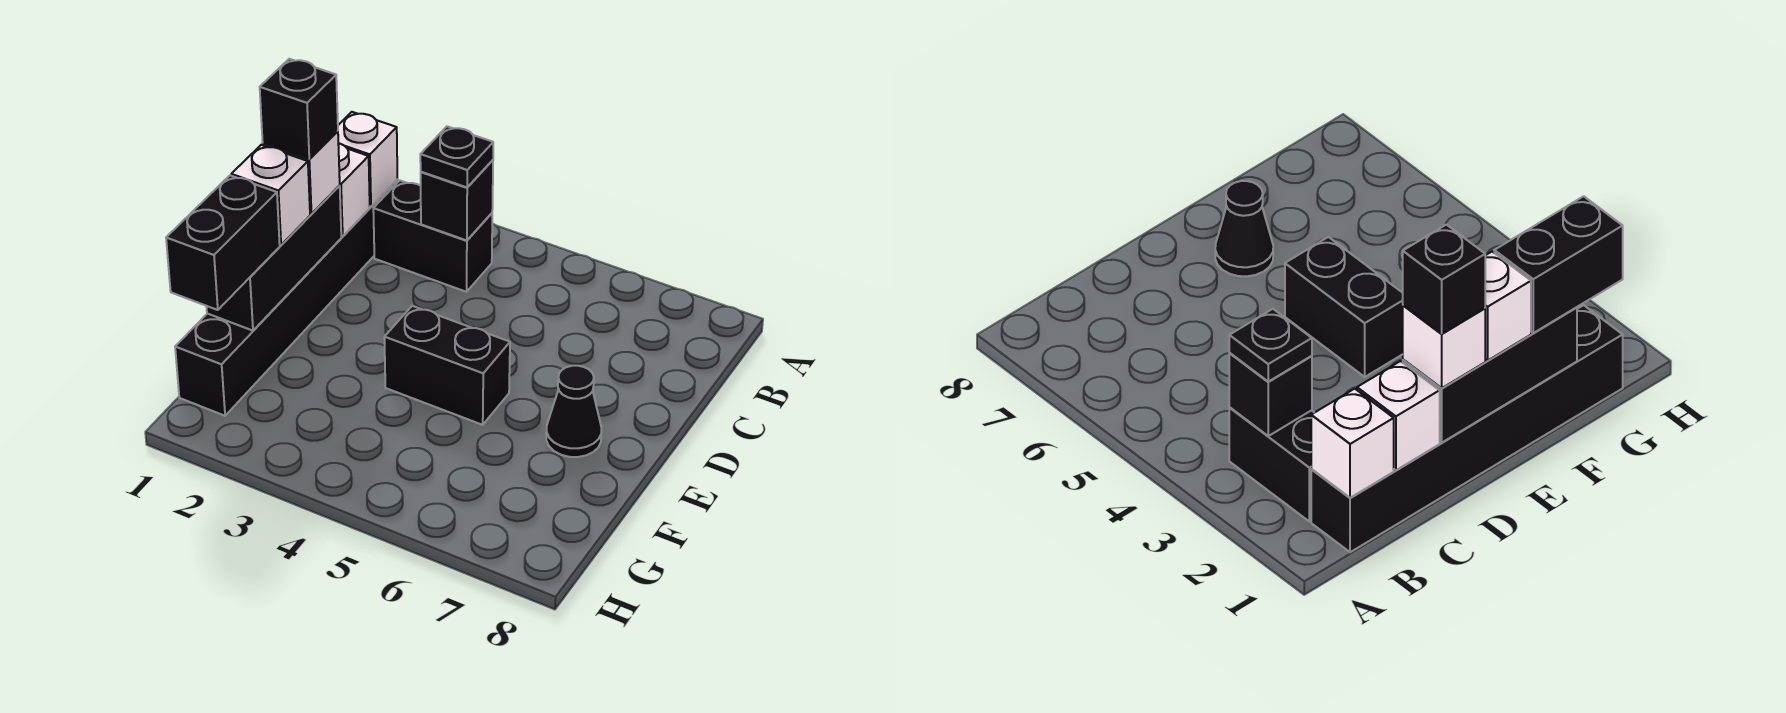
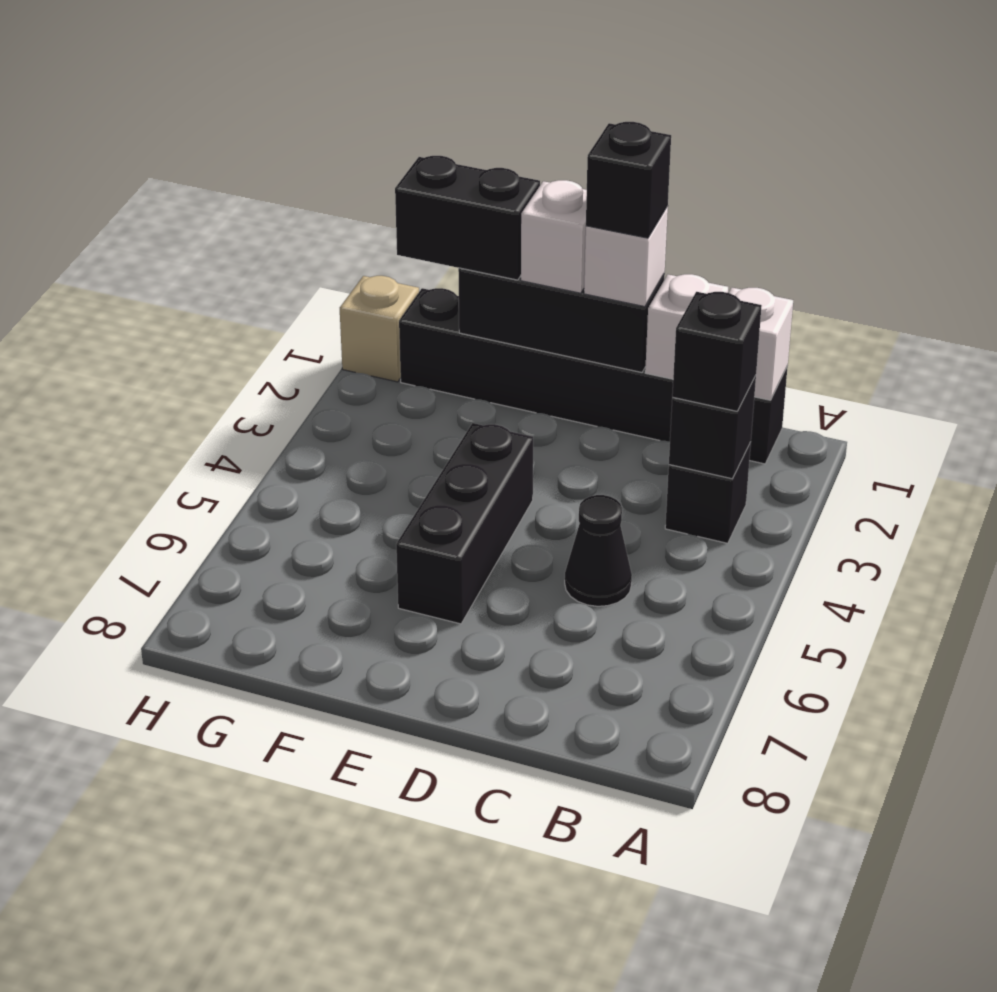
black brick B2:B3 level 1 -> black brick B3 level 1
black plate B3 level 3 -> black brick B3 level 3
black brick E4:E5 level 1 -> black brick E4:E6 level 1
black cone E7 level 1 -> black cone C5 level 1
none -> tan brick H1 level 1

